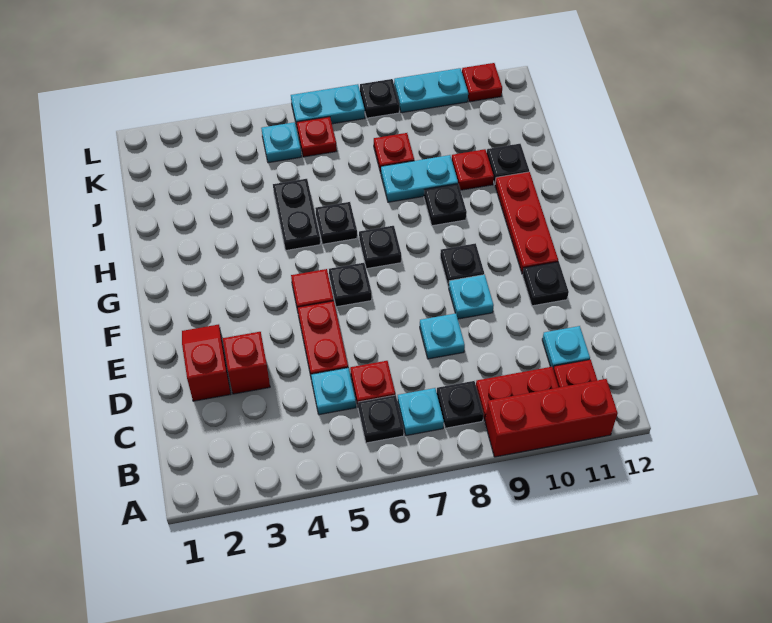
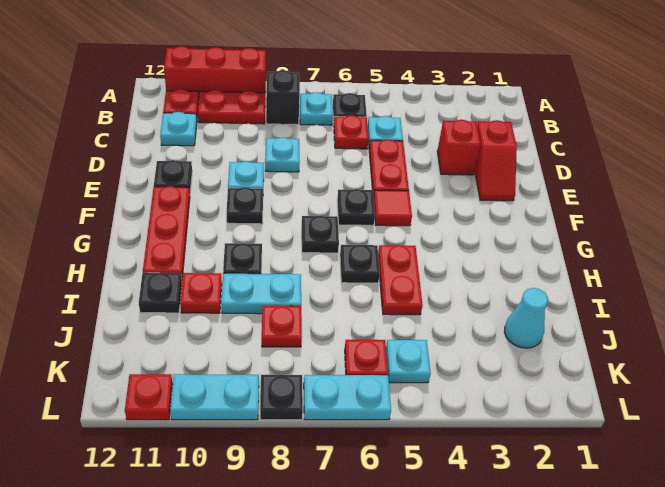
black plate B8 level 1 -> black brick B8 level 1
black plate H5:I5 level 1 -> red plate H5:I5 level 1
none -> cyan cone J2 level 1

